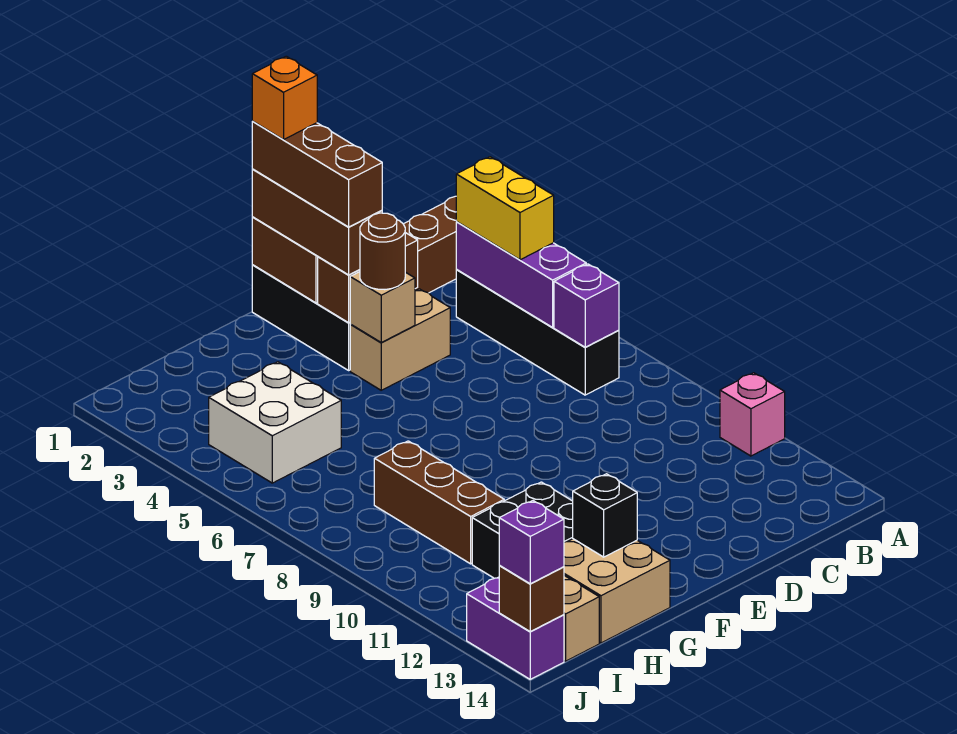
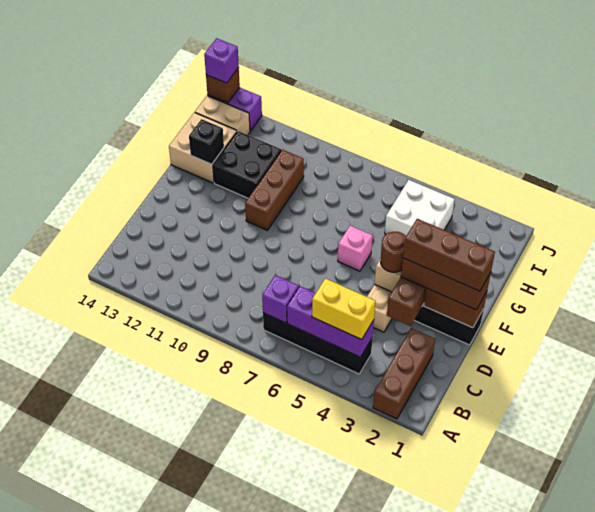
pink brick A11 level 1 -> pink brick F6 level 1
orange brick E1 level 5 -> none
brown brick H8:H10 level 1 -> brown brick F10:H10 level 1

